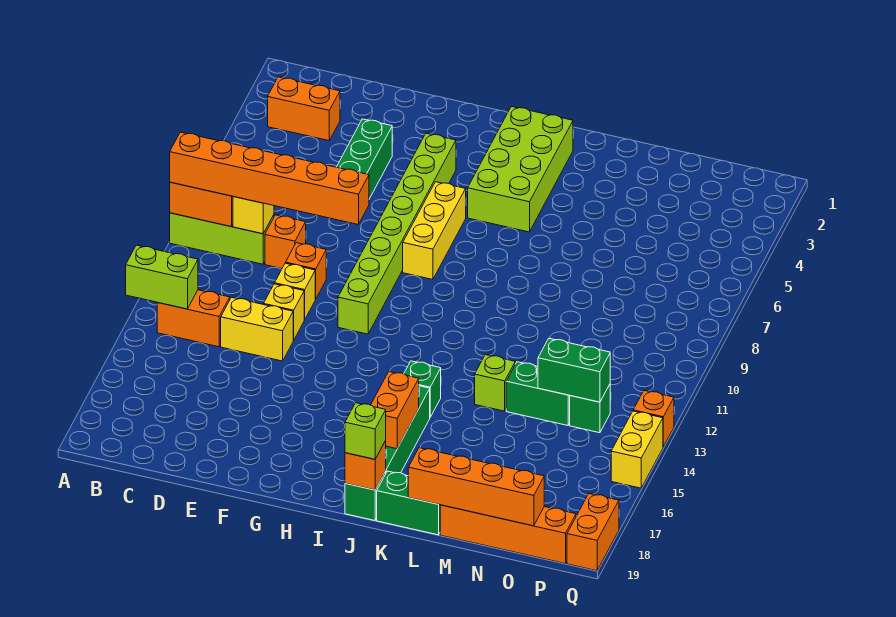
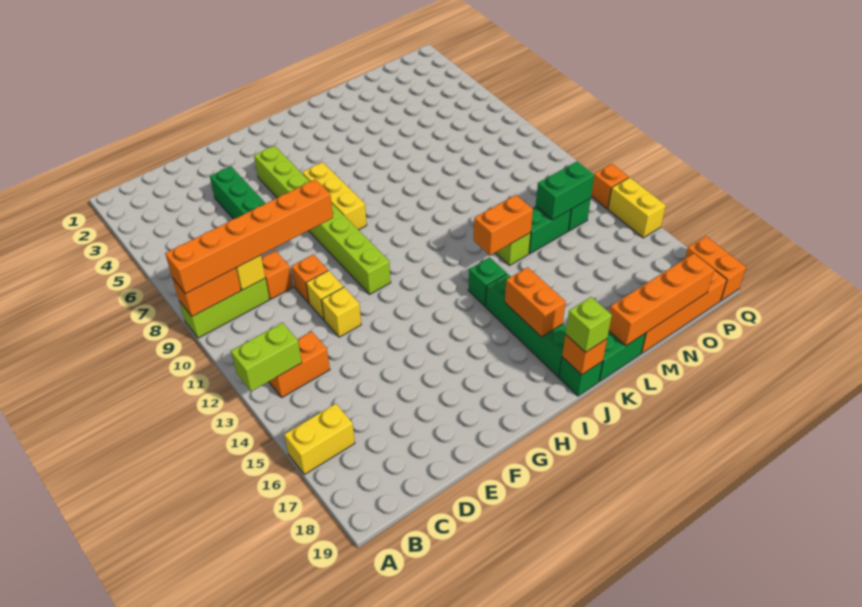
orange brick B3:C3 level 1 -> orange brick K13:L13 level 2
yellow brick D13:E13 level 1 -> yellow brick A16:B16 level 1
lime brick I2:J5 level 1 -> none

